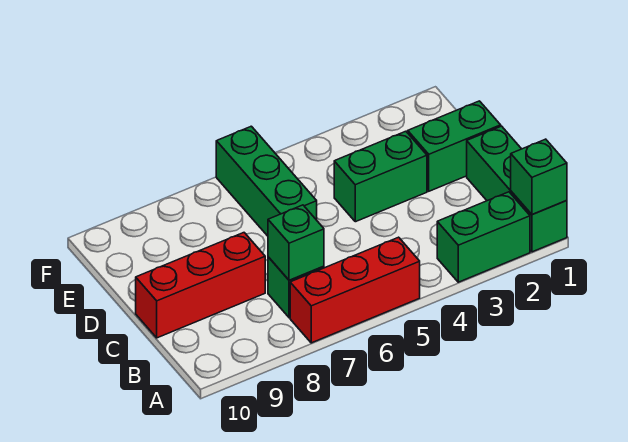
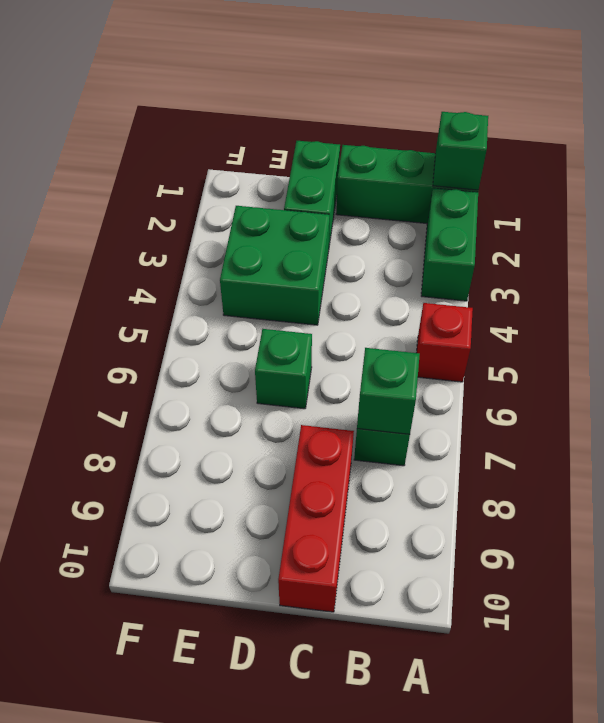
red brick A5:A7 level 1 -> red brick A5 level 1
green brick D3:D4 level 1 -> green brick D3:E4 level 1
green brick D6:F6 level 1 -> green brick D6 level 1

